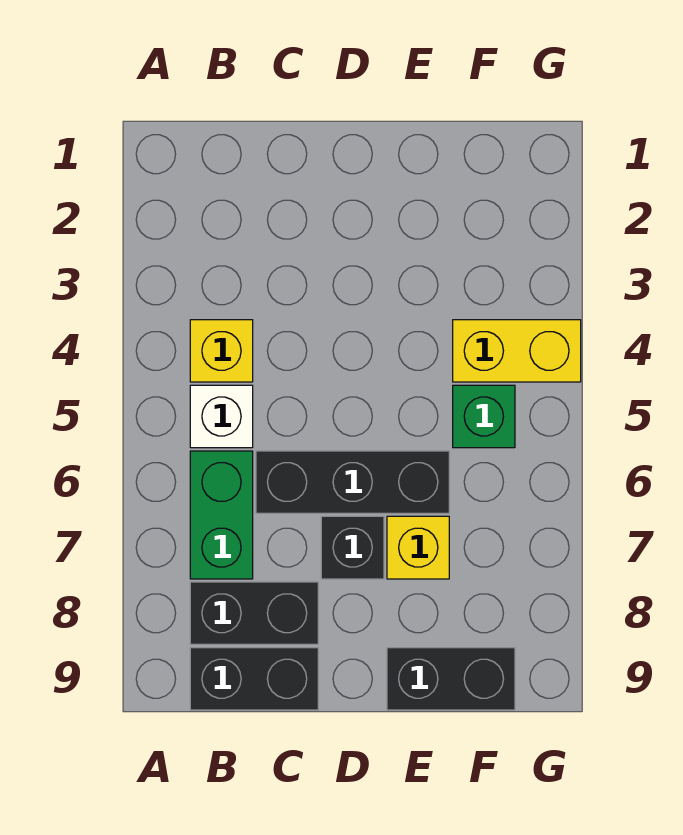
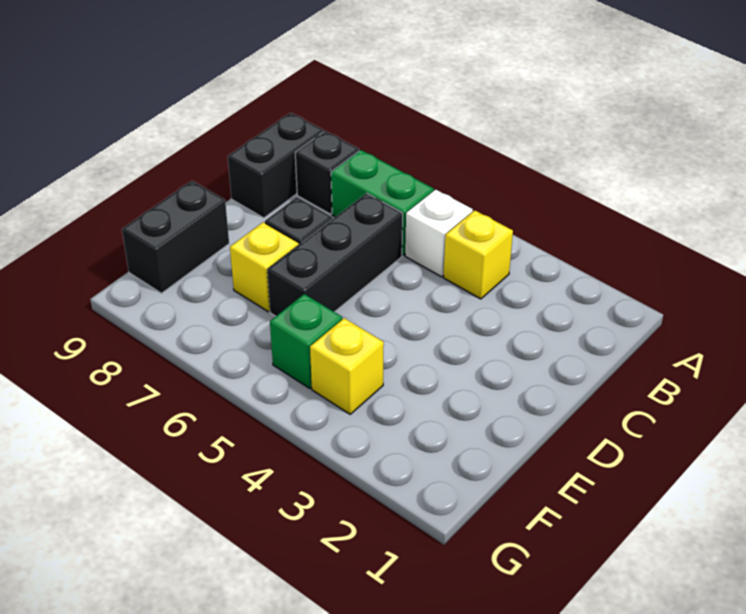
black brick B8:C8 level 1 -> black brick B8 level 1
yellow brick F4:G4 level 1 -> yellow brick F4 level 1

